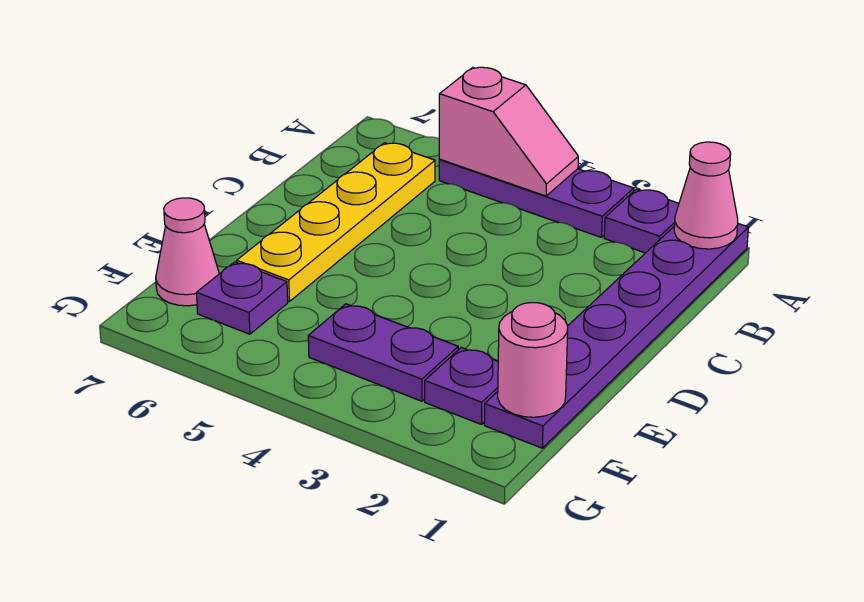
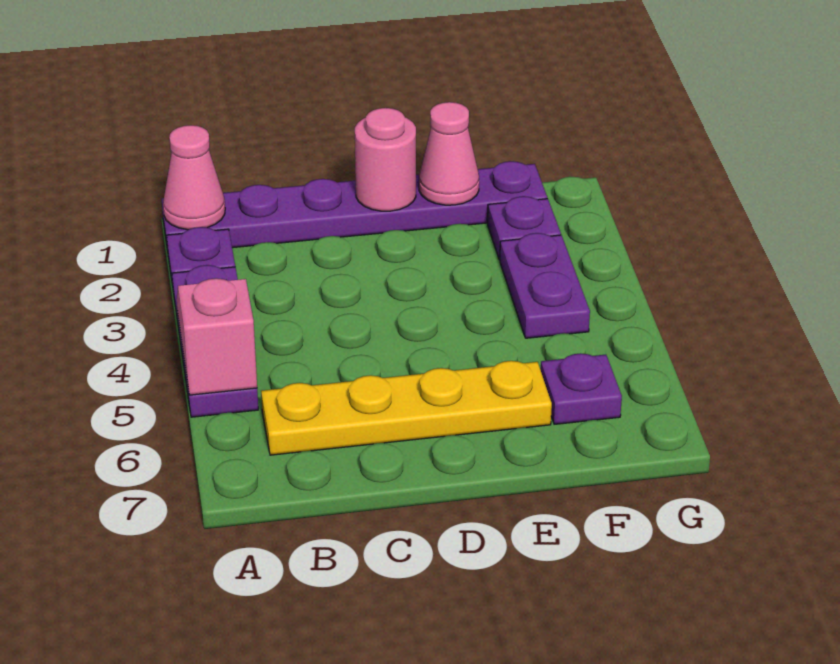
pink round brick F1 level 2 -> pink round brick D1 level 2
pink cone F7 level 1 -> pink cone E1 level 2

